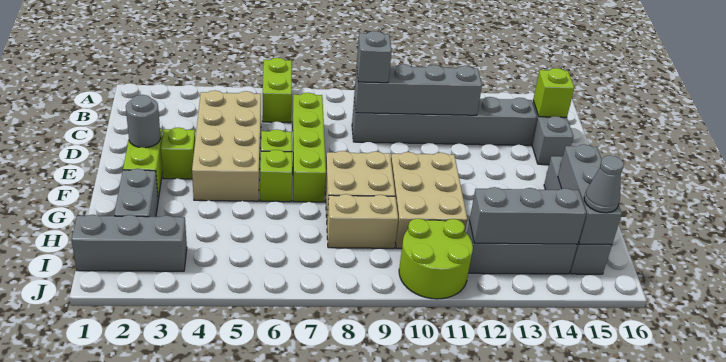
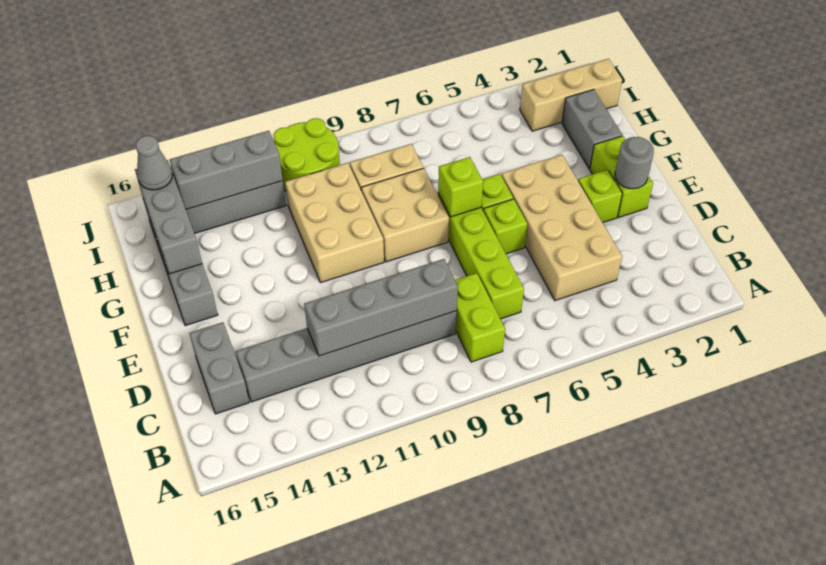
lime brick A6:B6 level 1 -> lime brick B8:C8 level 1
grey brick C9 level 3 -> none
lime brick C15 level 2 -> lime brick F7 level 2
grey brick I1:I3 level 1 -> tan brick I1:I3 level 1

